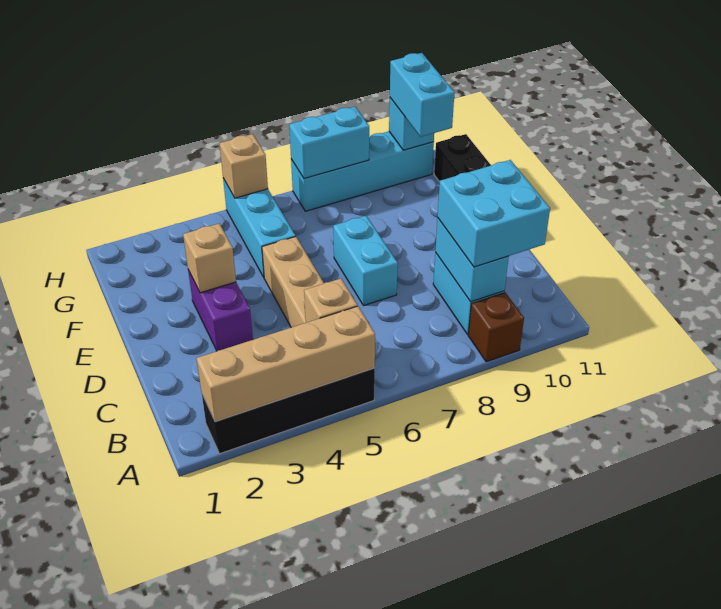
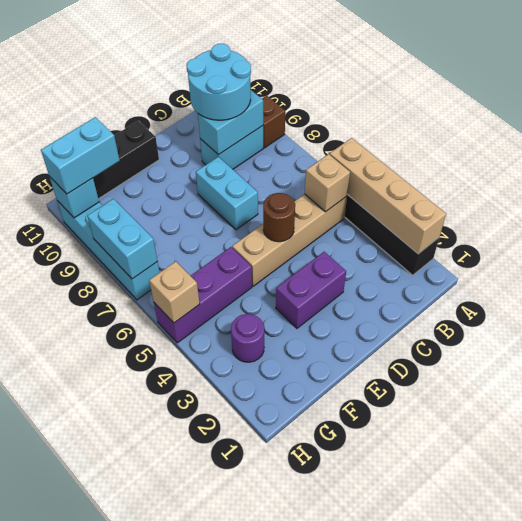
cyan brick B9:C10 level 3 -> cyan round brick B9:C10 level 3
none -> brown round brick D5 level 2
cyan brick D7:E7 level 1 -> cyan brick D7:D8 level 1
tan brick E3 level 2 -> none
cyan brick F5:H5 level 1 -> purple brick F5:H5 level 1
none -> purple round brick G3 level 1

